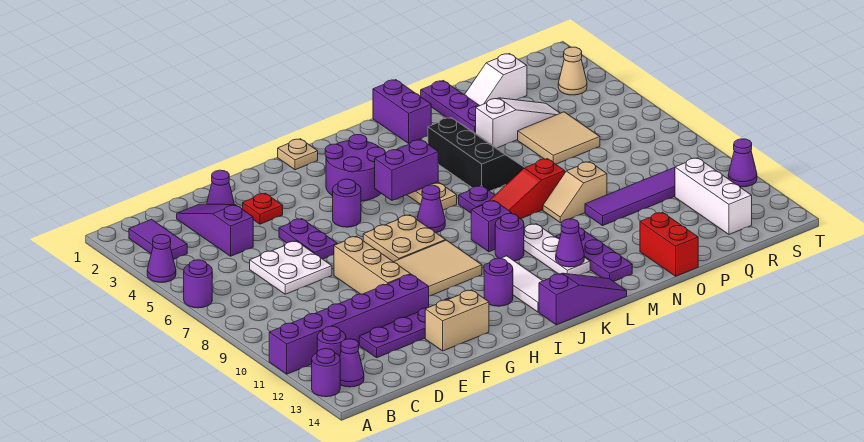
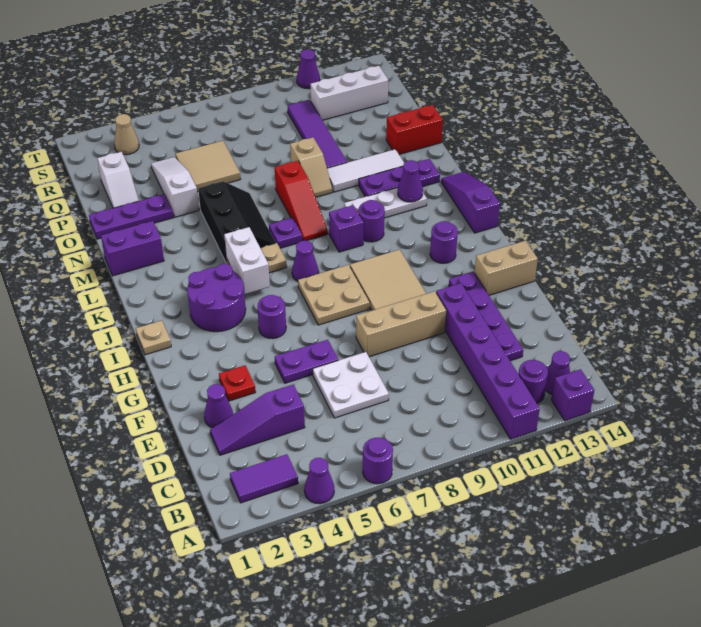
purple round brick A13 level 1 -> purple brick A13 level 1
tan brick F13:G13 level 1 -> tan brick G13:G14 level 1
purple brick J5:K5 level 2 -> white brick J5:K5 level 2
white tile J11:J13 level 1 -> white tile N10:N12 level 1
black slope M4:N6 level 1 top M -> black slope L5:N6 level 1 top 5

